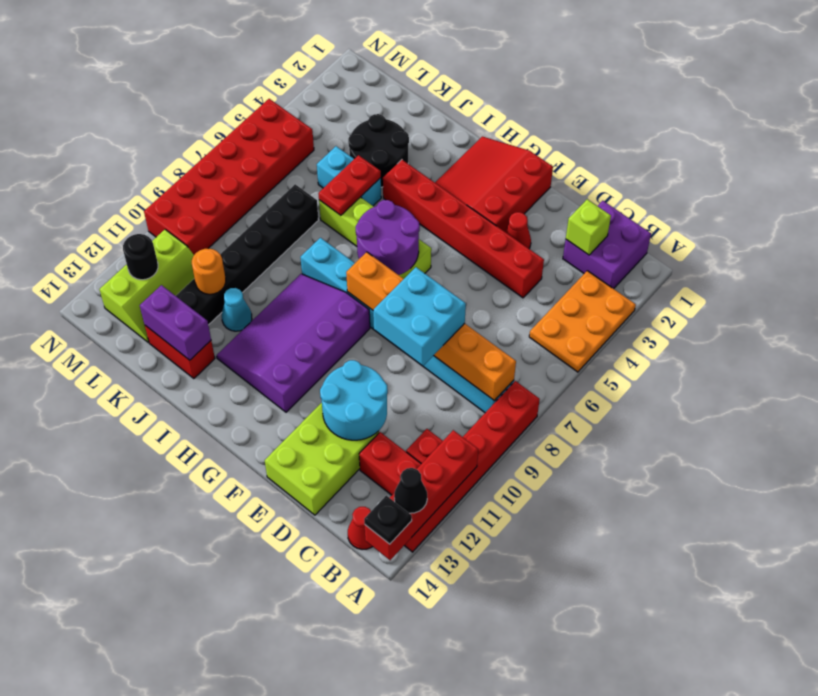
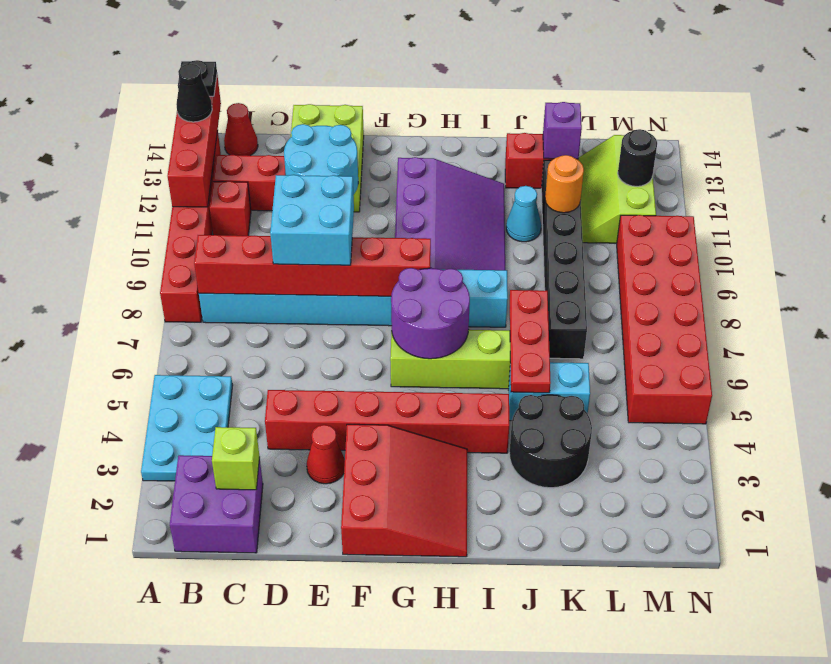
orange plate A3:B5 level 1 -> cyan plate A3:B5 level 1
orange brick B8:G8 level 2 -> red brick B8:G8 level 2
red plate J5:J6 level 2 -> red plate J5:J7 level 2
purple brick J13:K13 level 2 -> purple brick K13 level 2

